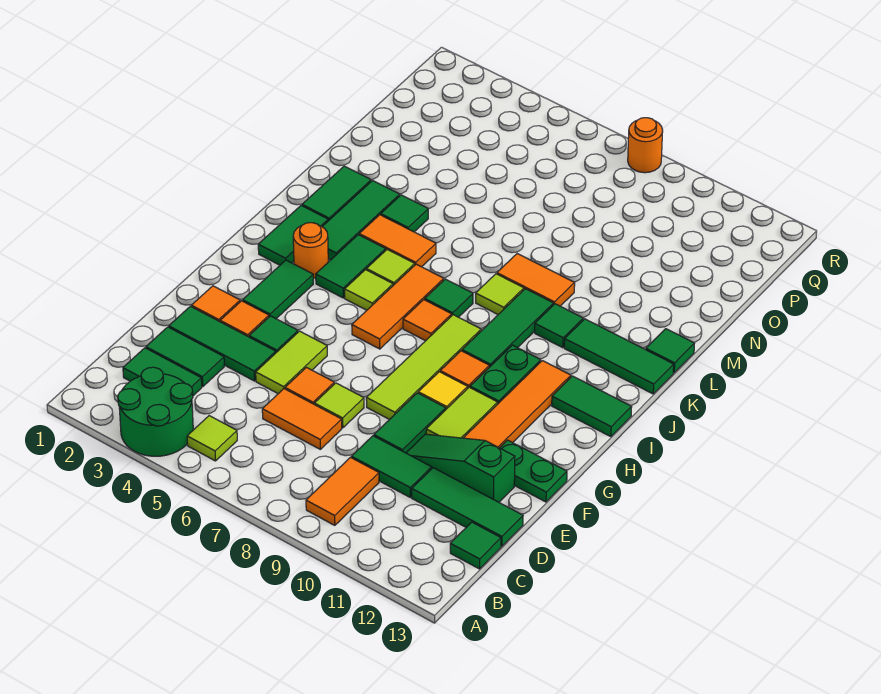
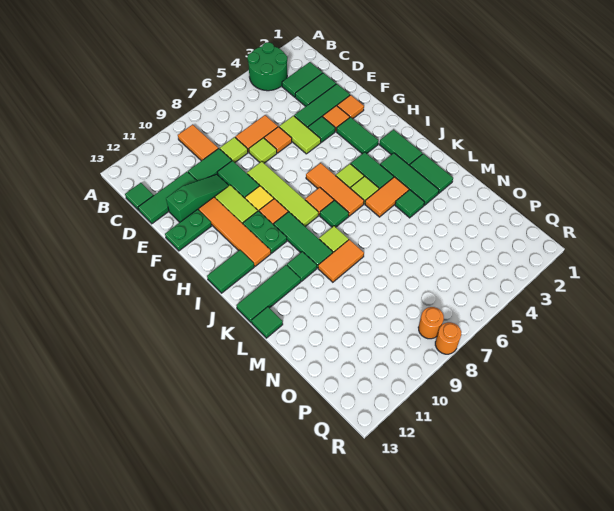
lime tile B5 level 1 -> lime tile D8 level 1
orange round brick I3 level 1 -> orange round brick Q8 level 1

